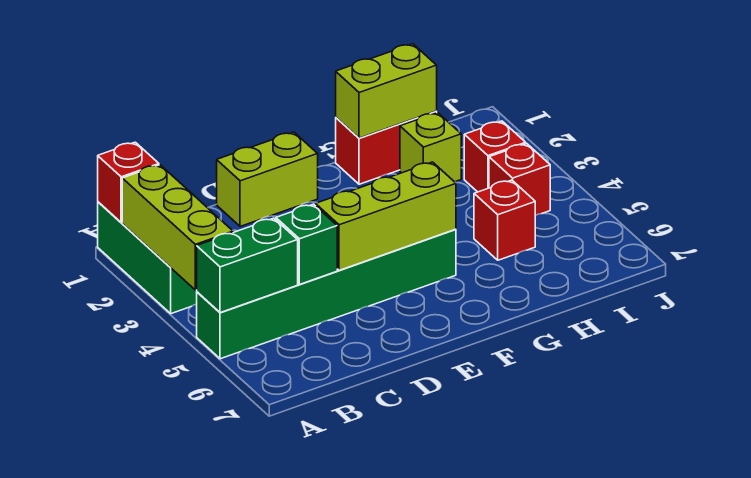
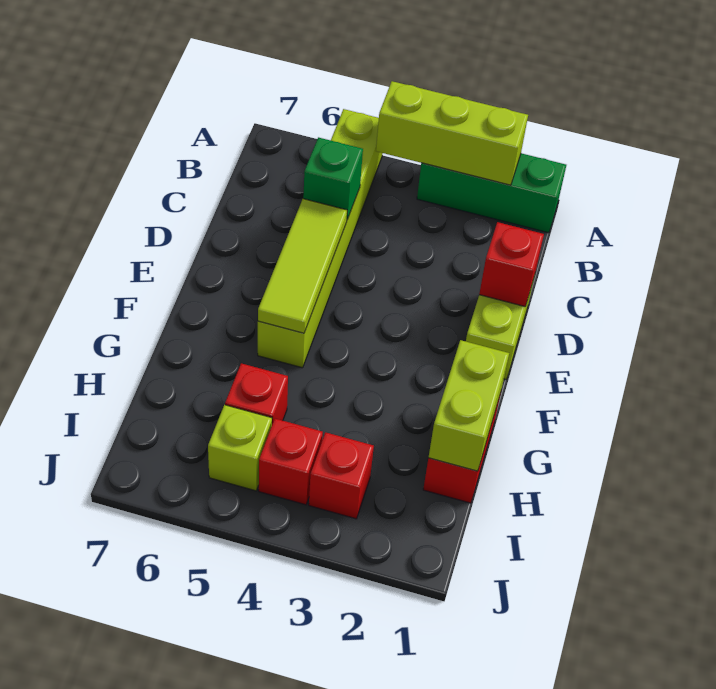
red brick A1 level 2 -> red brick D1 level 2
green brick A5:F5 level 1 -> lime brick A5:F5 level 1
green brick A5:B5 level 2 -> none
lime brick D5:F5 level 2 -> lime tile D5:F5 level 2
lime brick H2 level 1 -> lime brick I5 level 1

